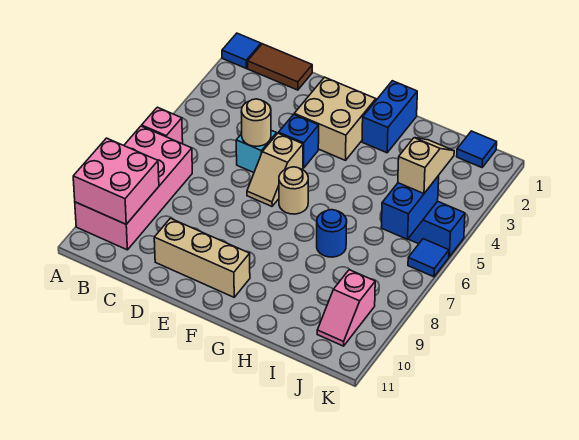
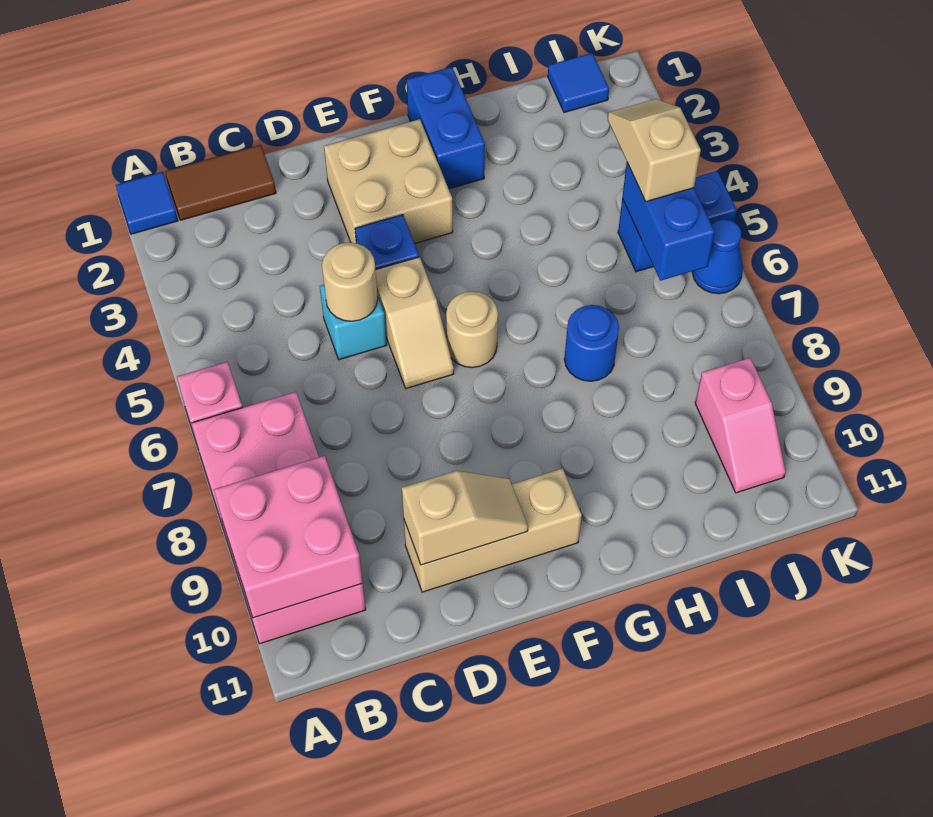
none -> tan slope D10:E10 level 2 top D
blue tile K6 level 1 -> blue cone K6 level 1

